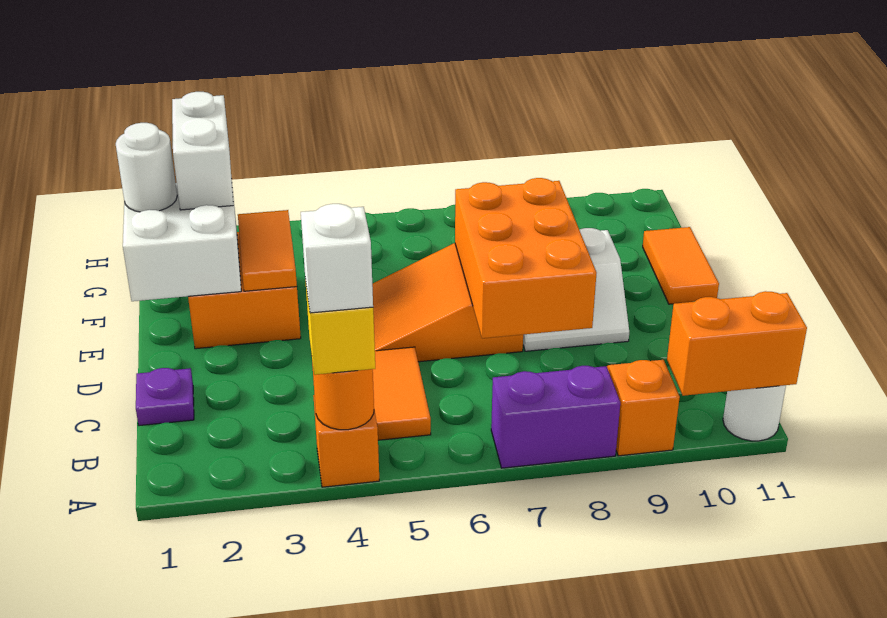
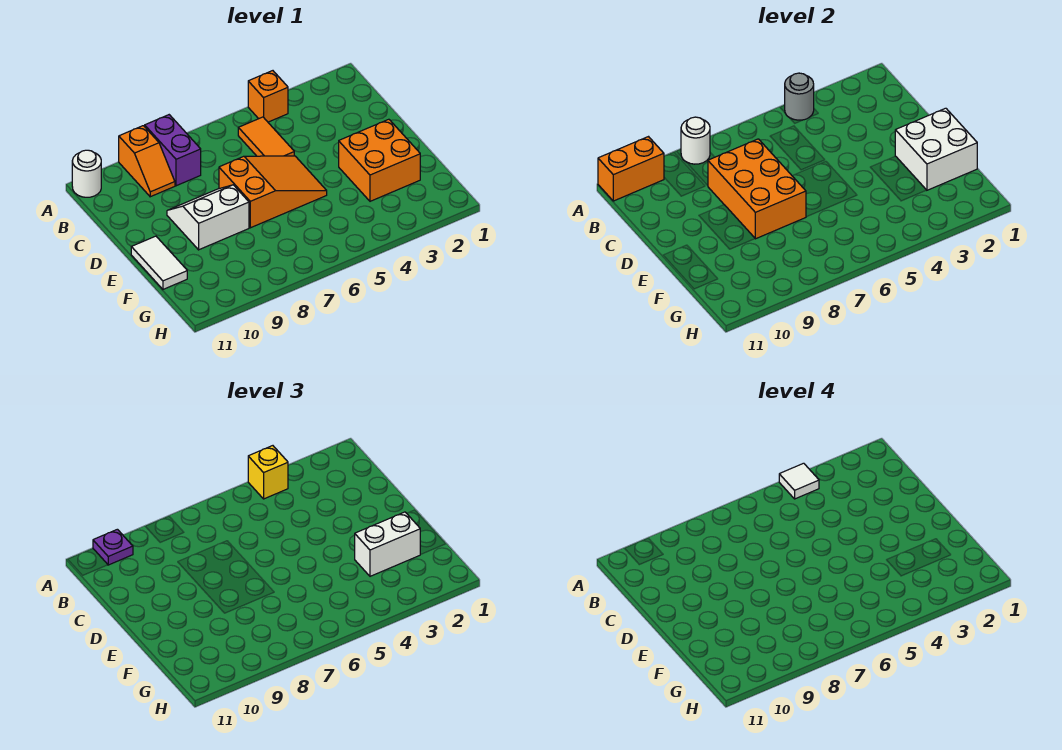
orange round brick A4 level 2 -> grey round brick A4 level 2
white brick A4 level 4 -> white tile A4 level 4
purple brick A7:A8 level 1 -> purple brick A8:B8 level 1
purple plate C1 level 1 -> purple plate A10 level 3
orange tile E3:F3 level 2 -> none
orange tile E11:F11 level 1 -> white tile E11:F11 level 1
white round brick F1 level 3 -> white round brick A8 level 2
white brick F2:G2 level 3 -> white brick F2:F3 level 3

